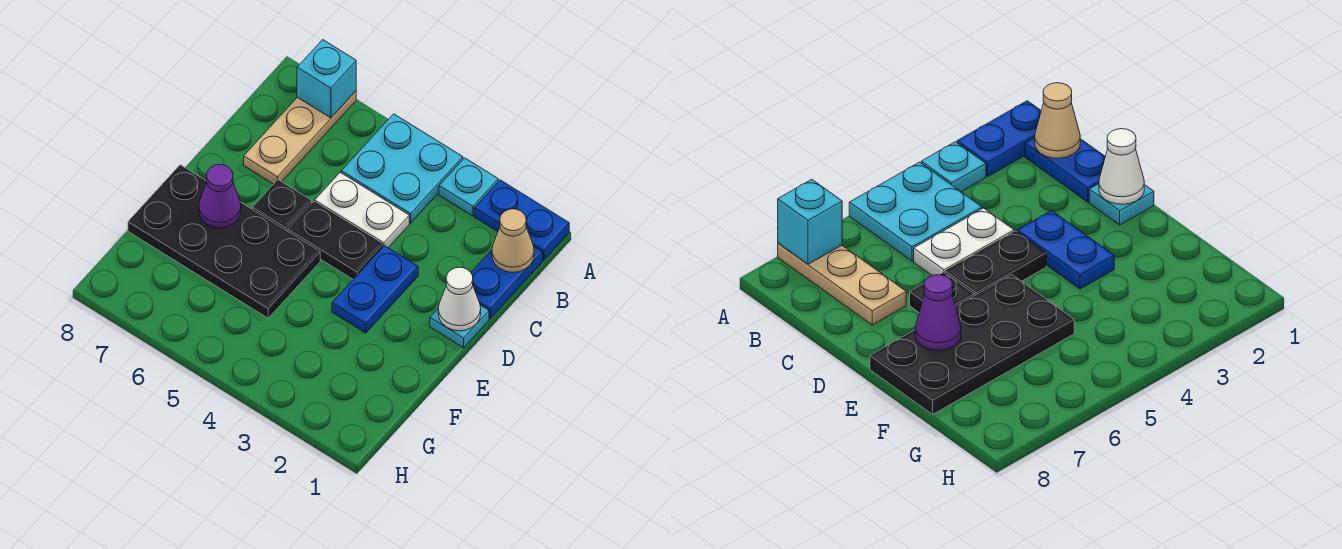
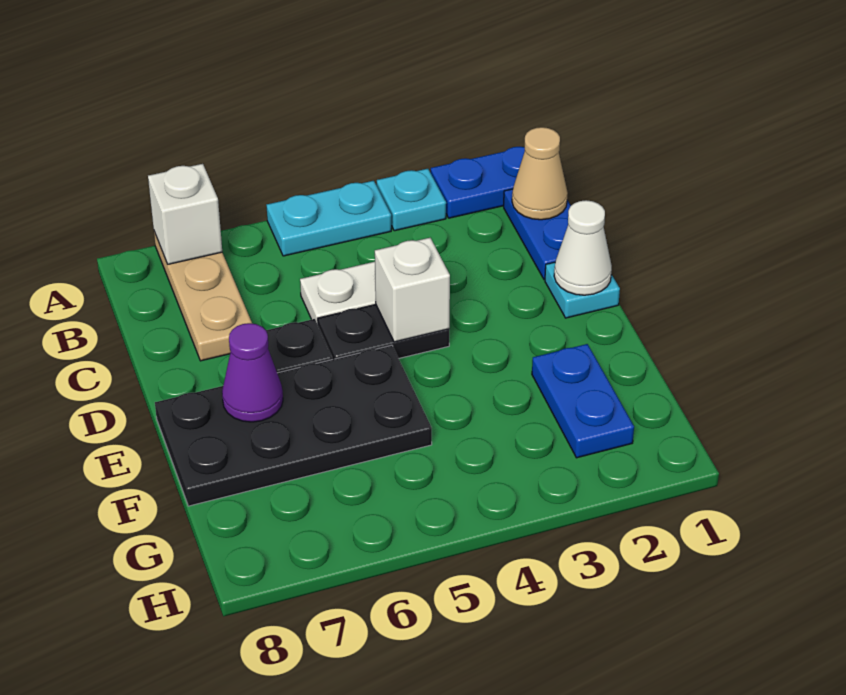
cyan plate A4:B5 level 1 -> cyan plate A4:A5 level 1
cyan brick A7 level 2 -> white brick A7 level 2
blue plate D3:E3 level 1 -> blue plate F2:G2 level 1
none -> white brick D4 level 2

